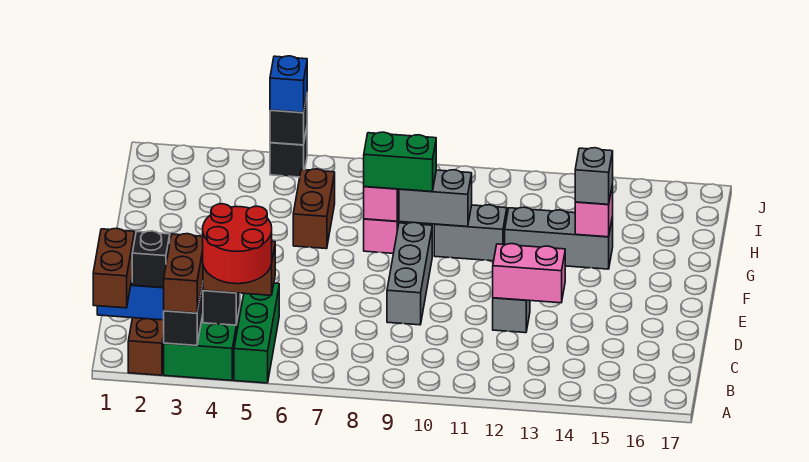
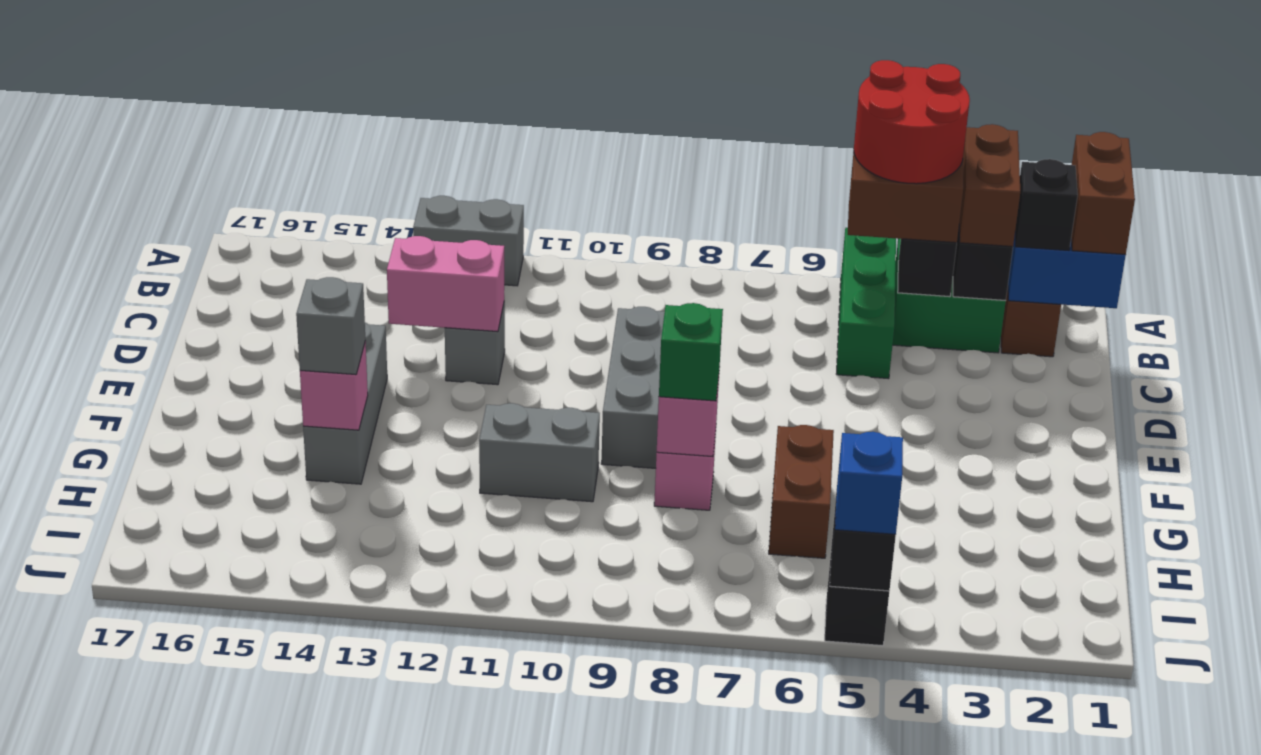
green brick G8:G9 level 3 -> green brick G8 level 3
grey brick G9:G10 level 2 -> grey brick A12:A13 level 1
grey brick G12:G14 level 1 -> grey brick E14:G14 level 1

